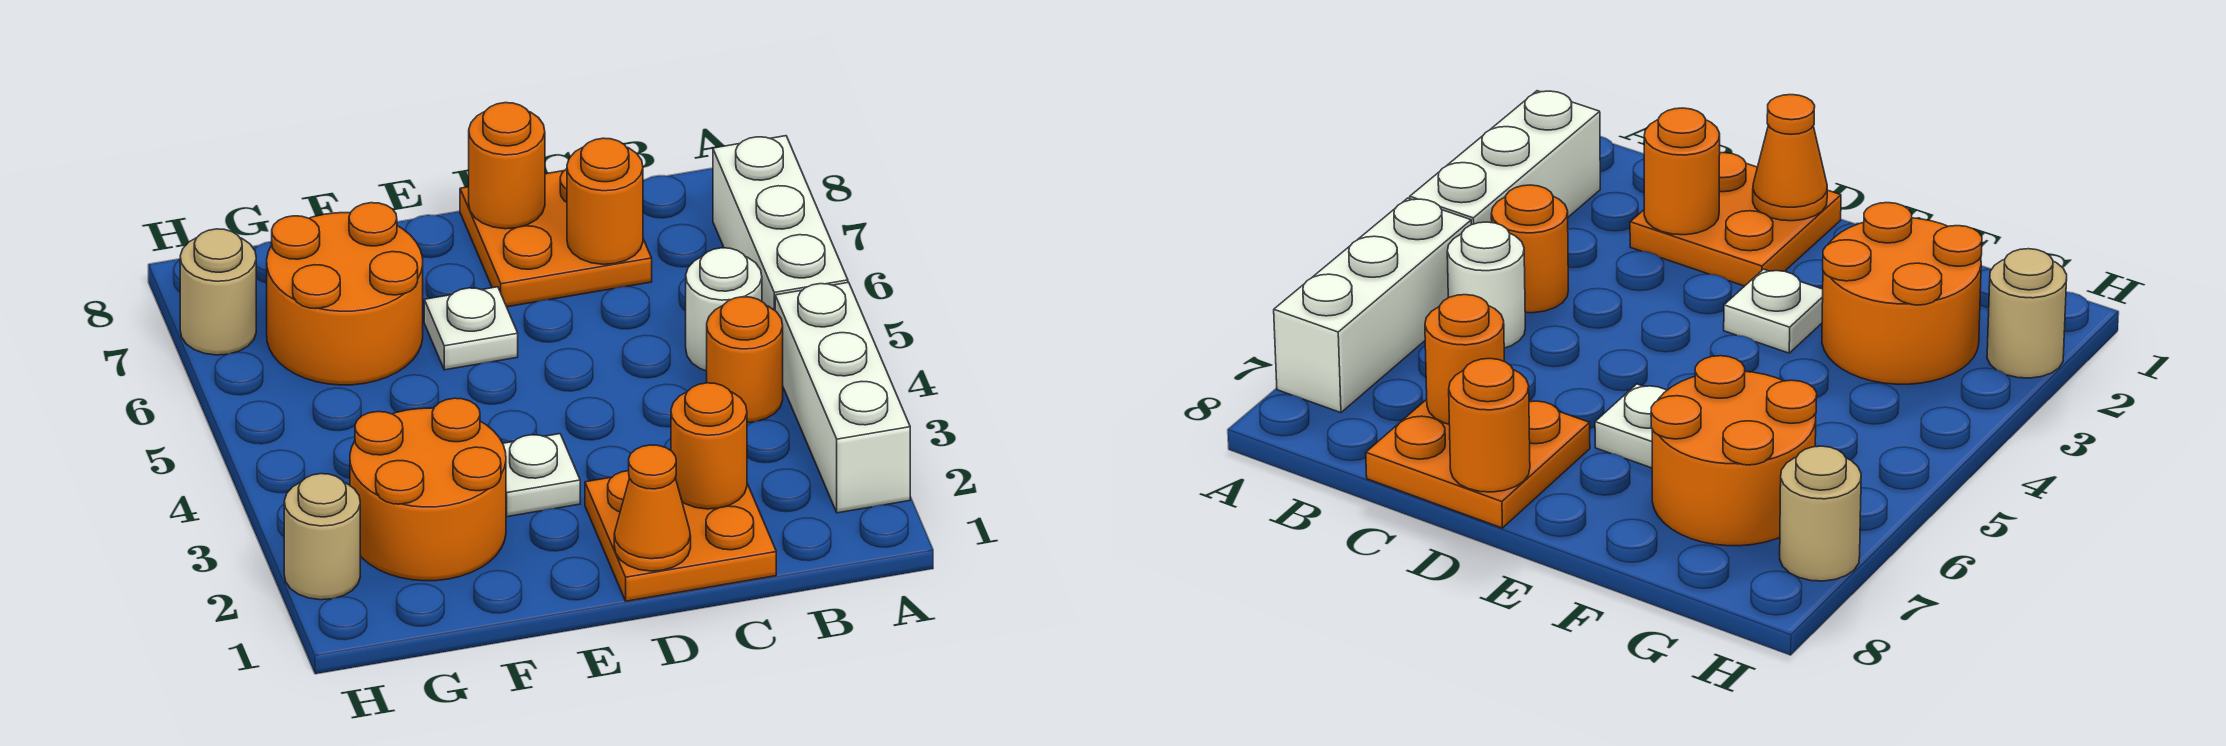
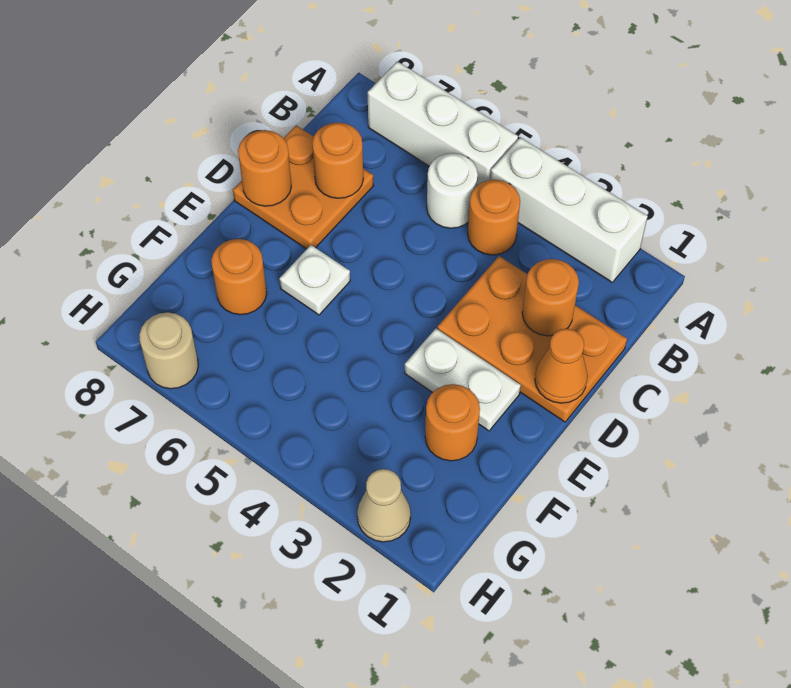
orange plate C1:D2 level 1 -> orange plate C1:D3 level 1
white plate E3 level 1 -> white plate E2:E3 level 1
orange round brick F2:G3 level 1 -> orange round brick F2 level 1
orange round brick F6:G7 level 1 -> orange round brick F7 level 1
tan round brick H2 level 1 -> tan cone H2 level 1

